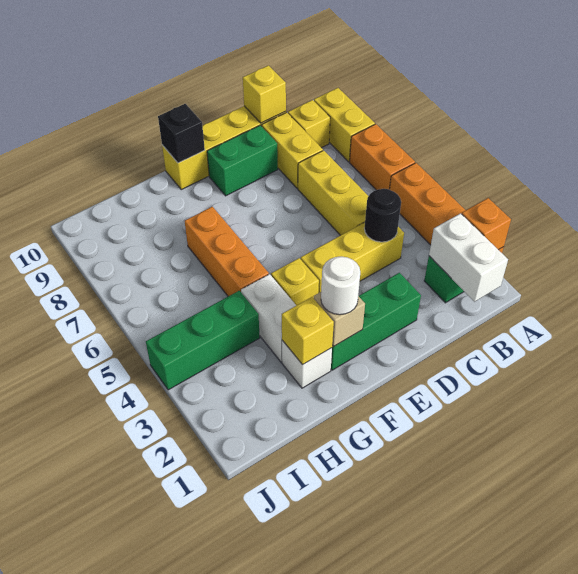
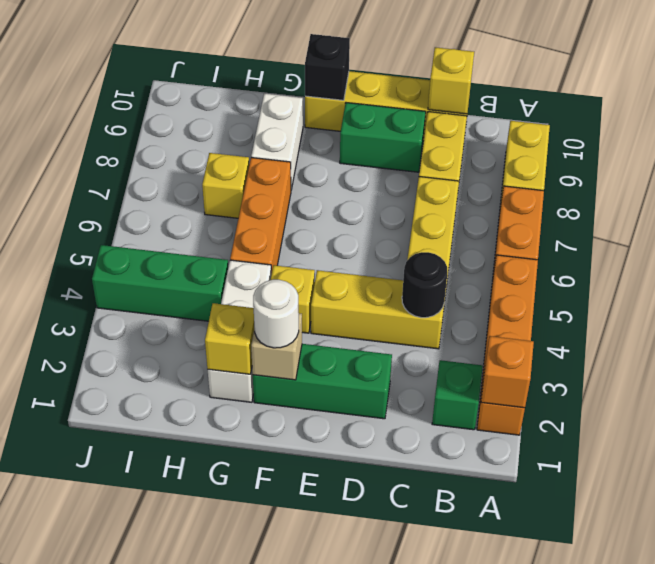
white brick B1:B2 level 2 -> white brick G8:G9 level 1
yellow brick B9 level 1 -> yellow brick H7 level 1

